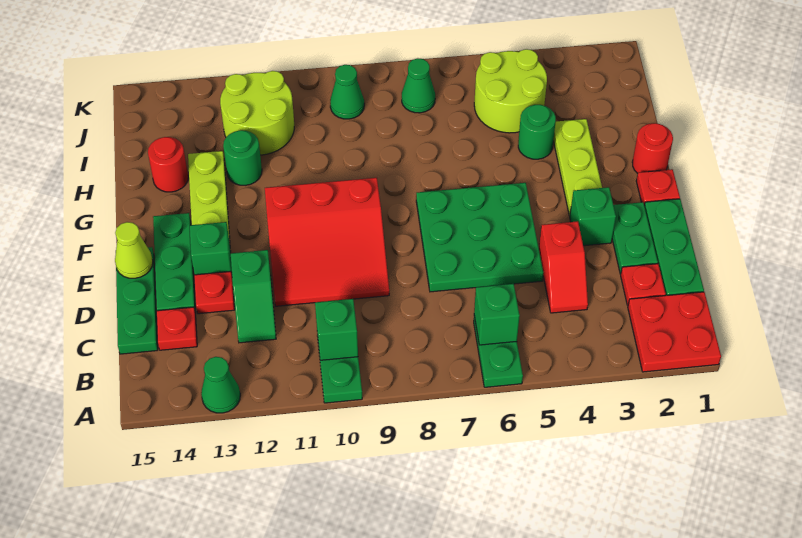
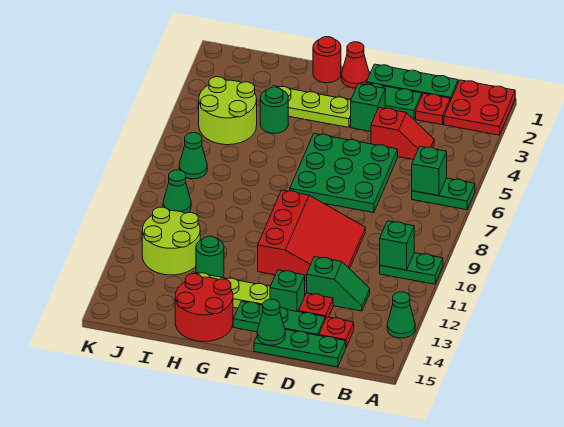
lime cone E15 level 2 -> green cone E15 level 2
red plate F1 level 1 -> red cone F1 level 1
red round brick H14 level 1 -> red round brick G14:H15 level 1

